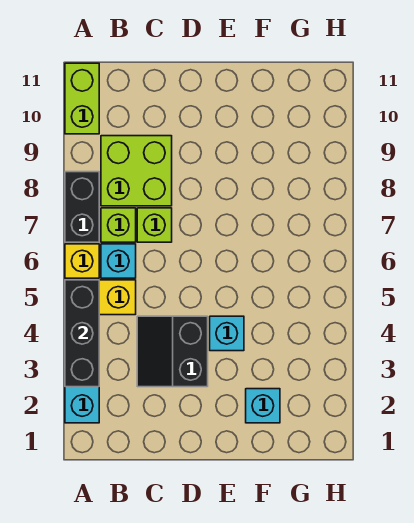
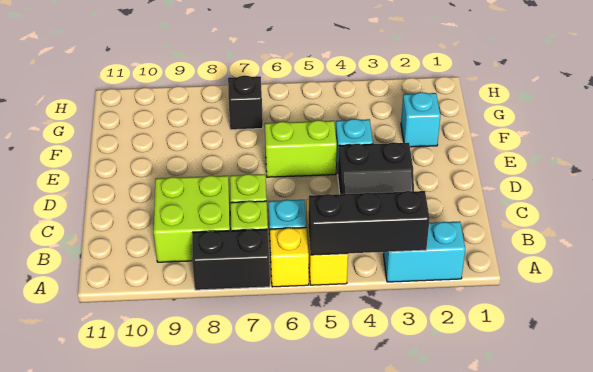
lime brick A10:A11 level 1 -> lime brick E5:E6 level 1
none -> black brick G7 level 1

